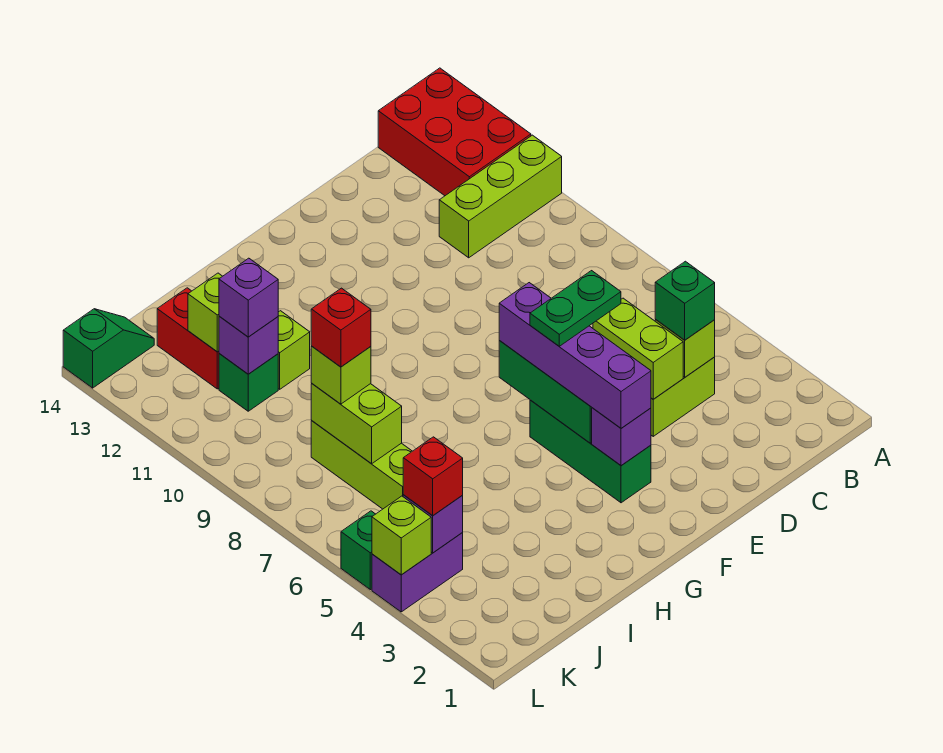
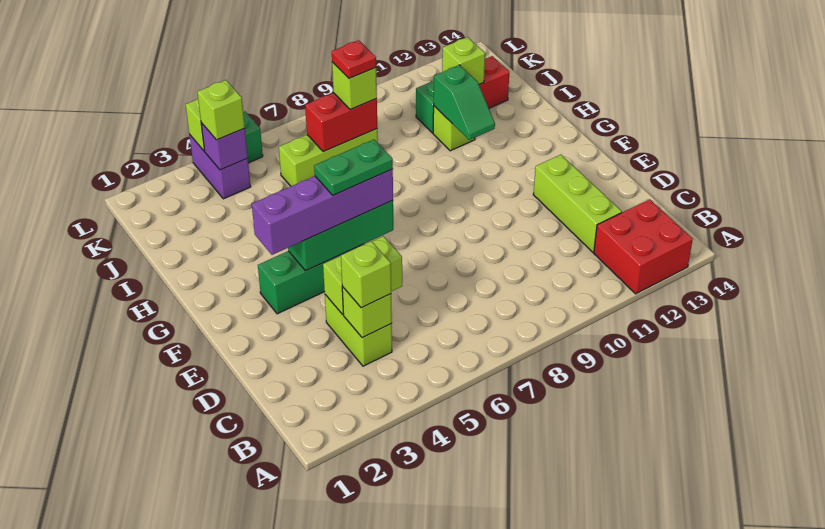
lime brick A11:C11 level 1 -> lime brick C12:E12 level 1
red brick A12:B14 level 1 -> red brick A12:B13 level 1
green brick C4 level 3 -> lime brick C4 level 3
green plate E5:F5 level 4 -> green plate F5:F6 level 4
purple brick F3 level 2 -> none
lime brick J7:J8 level 2 -> red brick J7:J8 level 2
red brick J8 level 4 -> red plate J8 level 4
purple brick J11 level 2 -> none
purple brick J11 level 3 -> none
red brick K4 level 3 -> lime brick K4 level 3
green slope K14:L14 level 1 top L -> green slope H11:I11 level 2 top I

